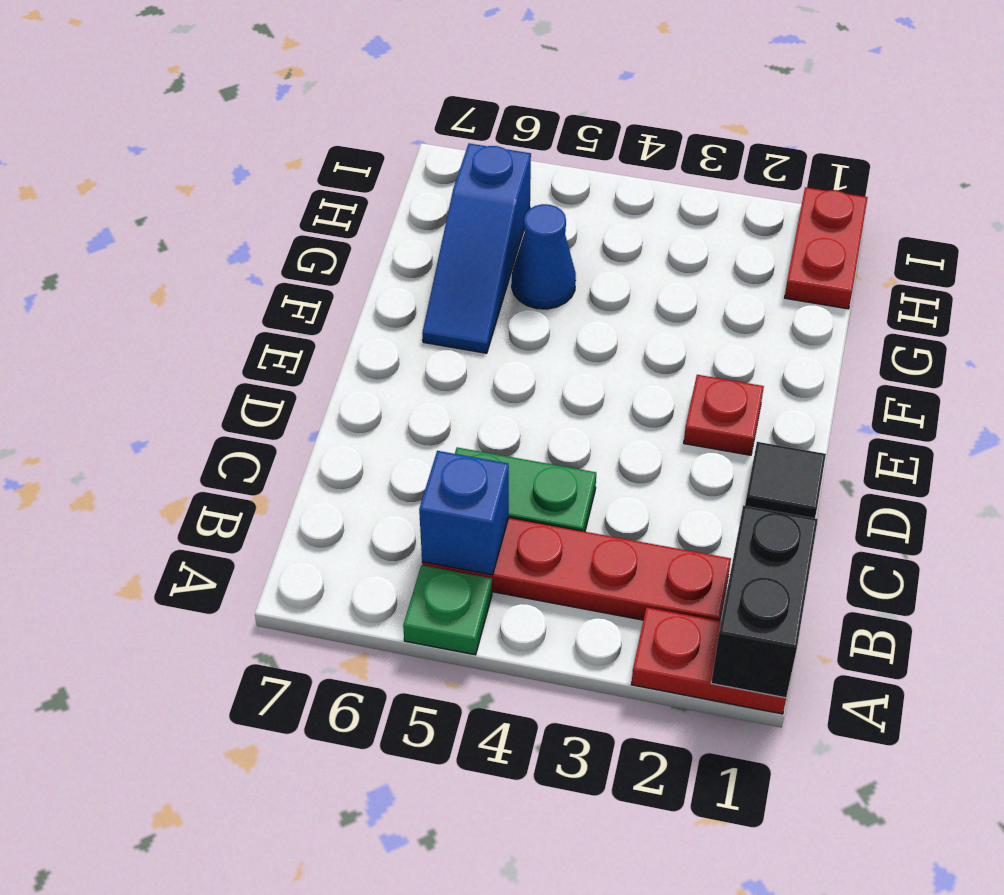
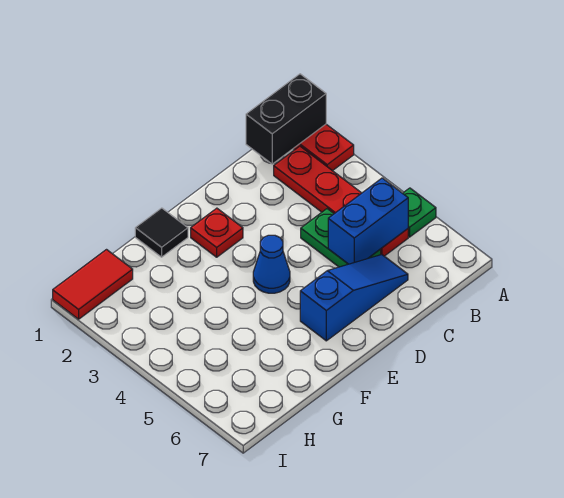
blue brick B5 level 2 -> blue brick B5:C5 level 2
black tile D1 level 1 -> black tile F1 level 1
blue slope F6:H6 level 1 top H -> blue slope C6:E6 level 1 top E
blue cone G5 level 1 -> blue cone E4 level 1
red plate H1:I1 level 1 -> red tile H1:I1 level 1

